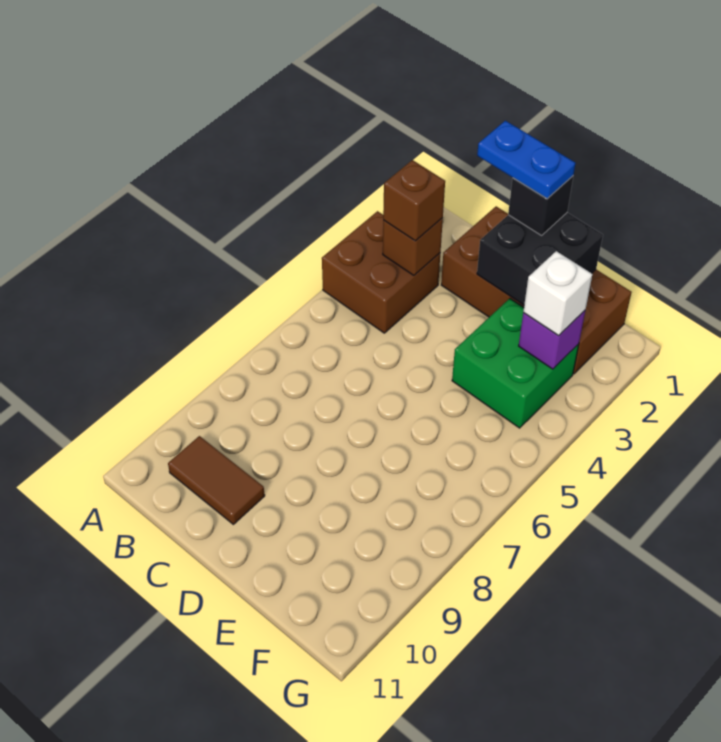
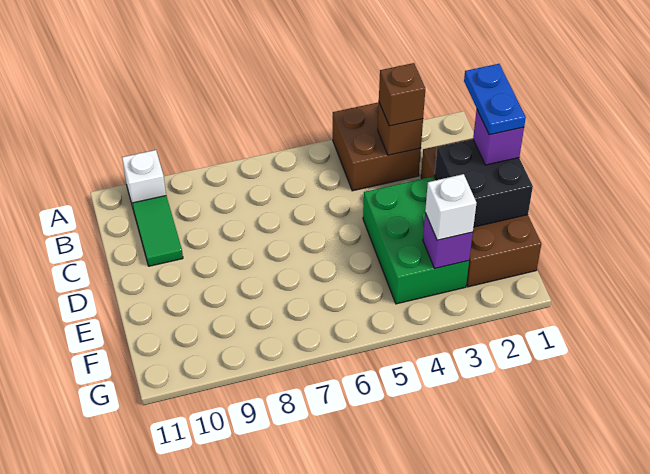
none -> white brick A10 level 1
brown tile B10:C10 level 1 -> green tile B10:C10 level 1
black brick D1 level 3 -> purple brick D1 level 3
green brick E3:F4 level 1 -> green brick D3:F4 level 1

